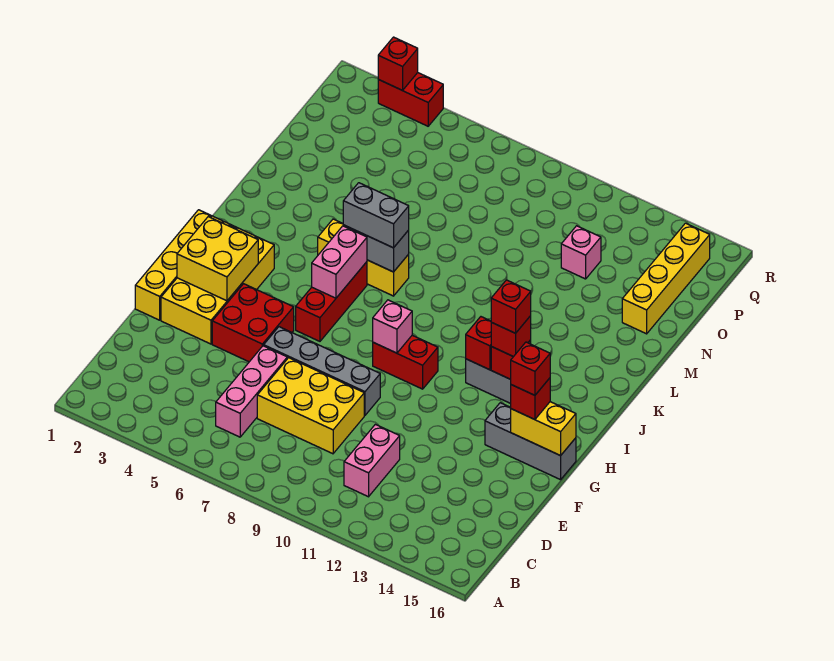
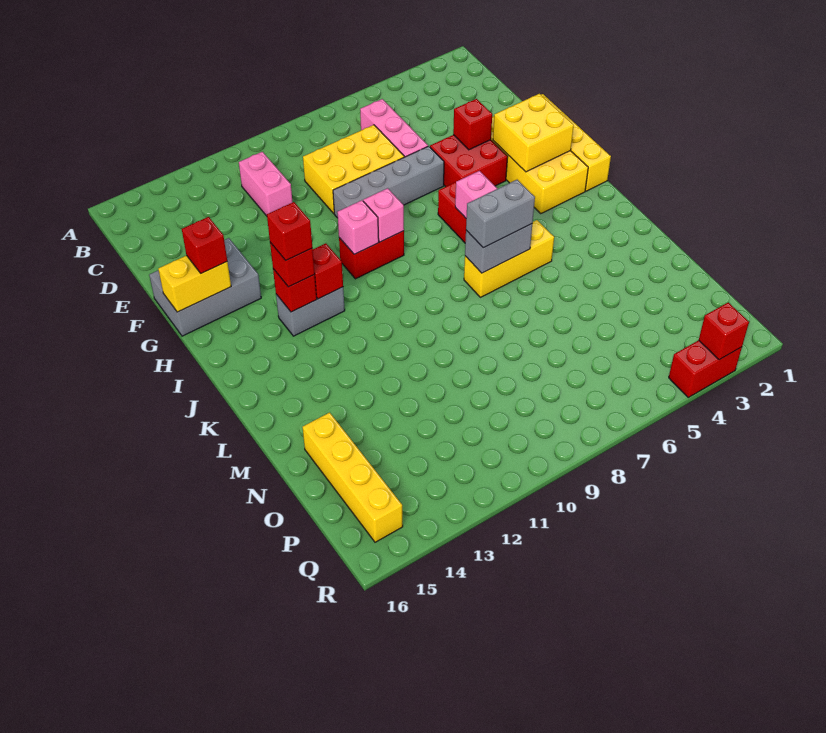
grey brick G14:G16 level 1 -> grey brick F14:G16 level 1
red brick G15 level 4 -> red brick F4 level 2
pink brick O12 level 1 -> pink brick H10 level 2

